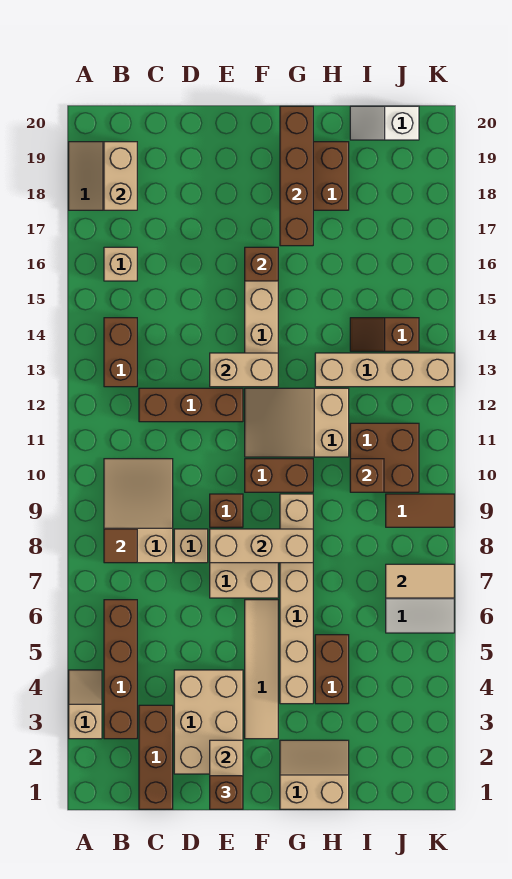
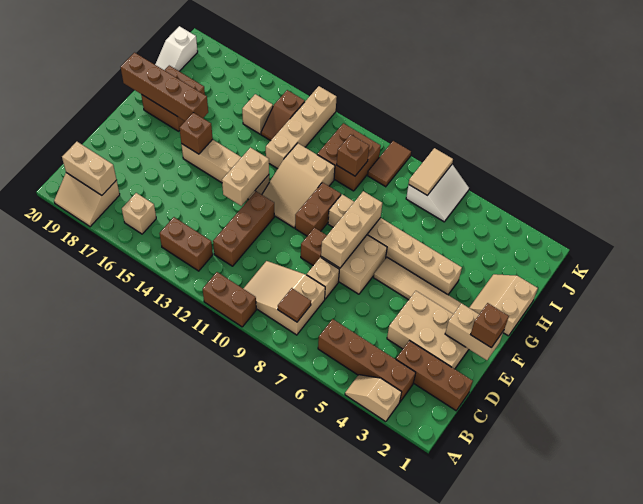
brown brick H4:H5 level 1 -> brown brick A10:A11 level 1
none -> tan brick I15 level 1

